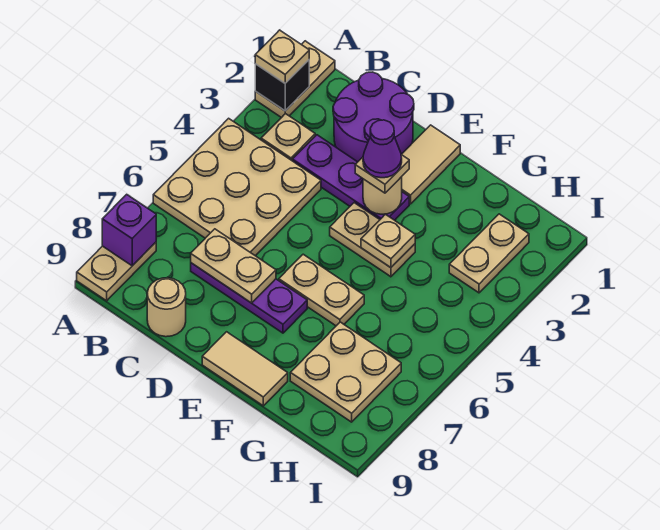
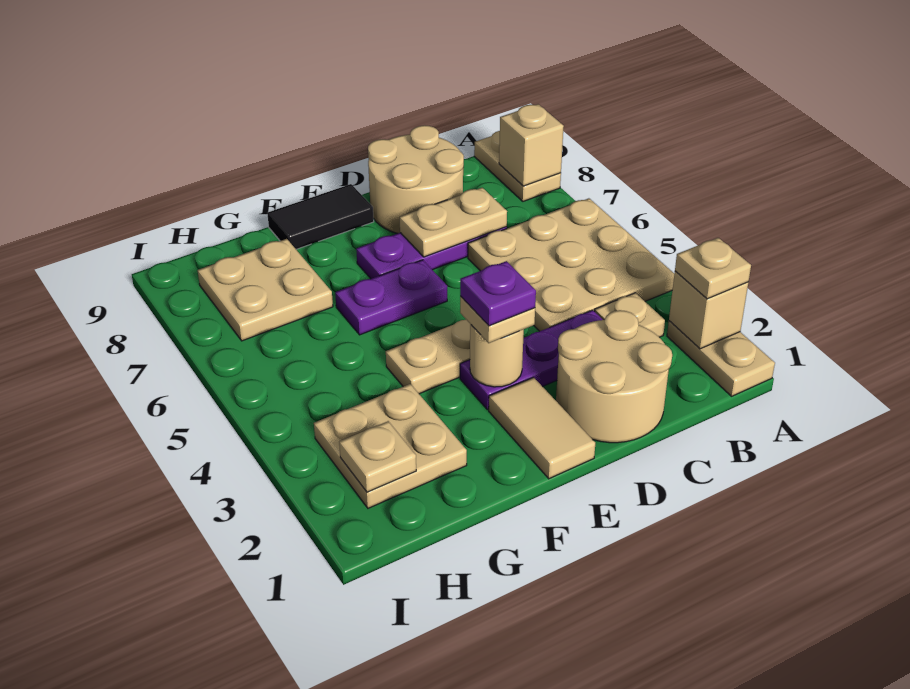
black brick A2 level 2 -> tan brick A2 level 2
purple brick A8 level 2 -> tan brick A8 level 2
purple round brick C1:D2 level 1 -> tan round brick C1:D2 level 1
tan round brick C9 level 1 -> tan round brick C8:D9 level 1
purple cone E3 level 4 -> purple plate E3 level 4
tan plate E6:F6 level 1 -> purple plate E6:F6 level 1
tan tile E9:F9 level 1 -> black tile E9:F9 level 1
tan plate F4 level 2 -> tan plate H2 level 2
tan plate H2:H3 level 1 -> tan plate G2:H3 level 1

